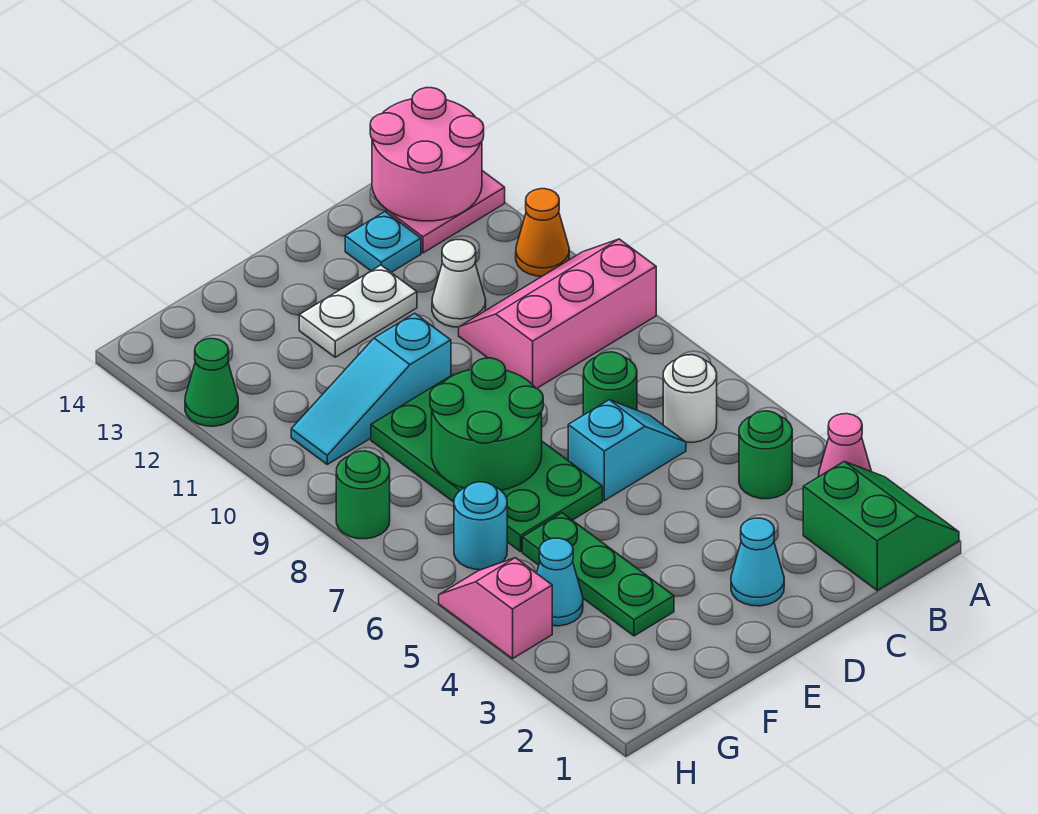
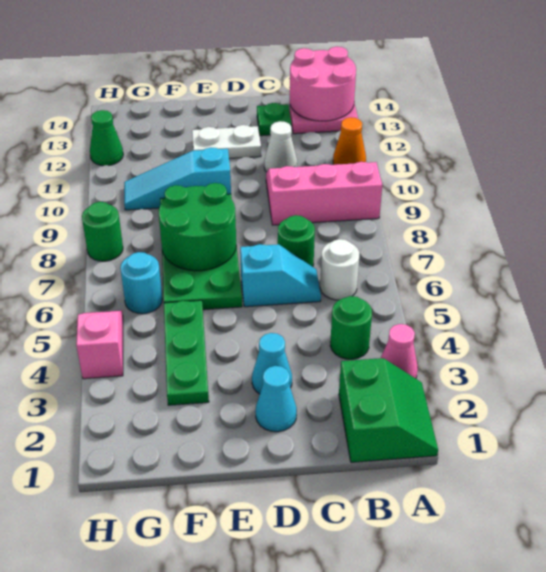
cyan plate C13 level 1 -> green plate C13 level 1
cyan cone G4 level 1 -> cyan cone D3 level 1

